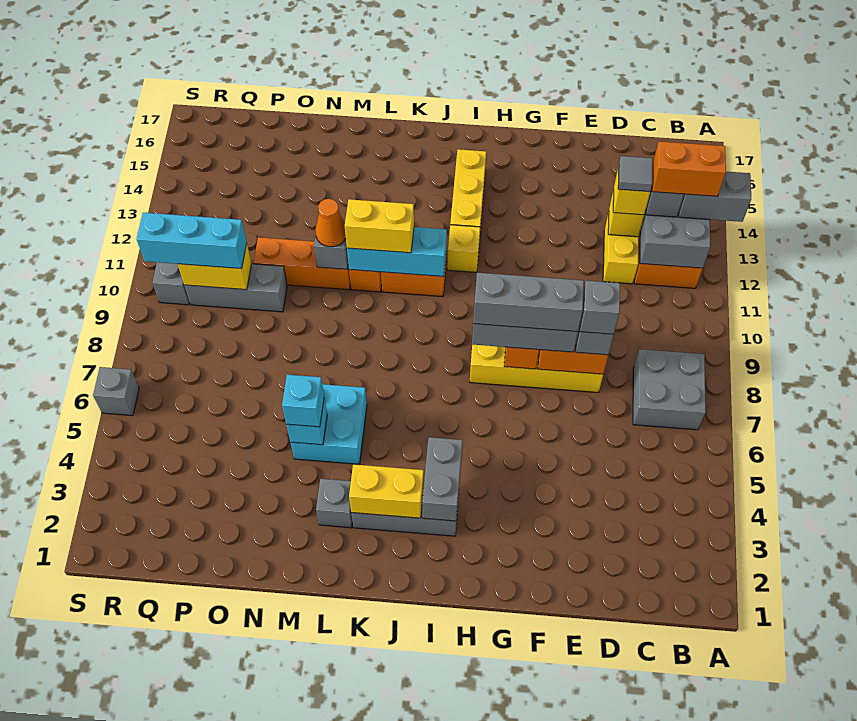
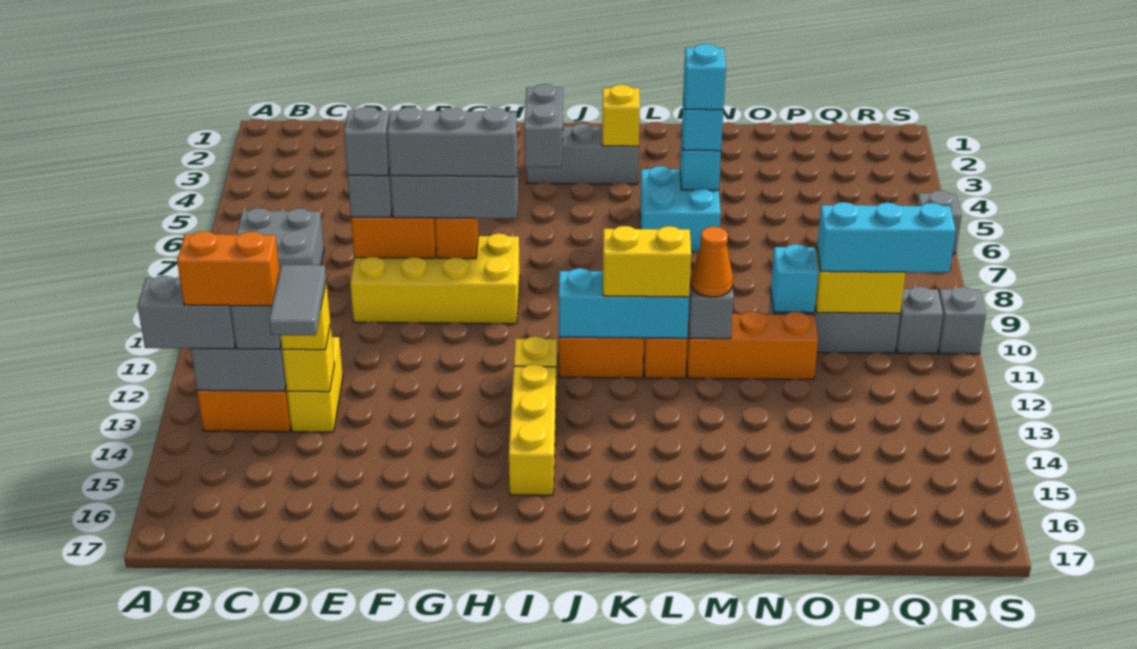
grey tile D13 level 4 -> grey tile D13:D14 level 4
yellow brick J3:K3 level 2 -> yellow brick K3 level 2
grey brick L3 level 1 -> grey brick S10 level 1
none -> cyan brick M5 level 4
none -> cyan brick O10 level 2

